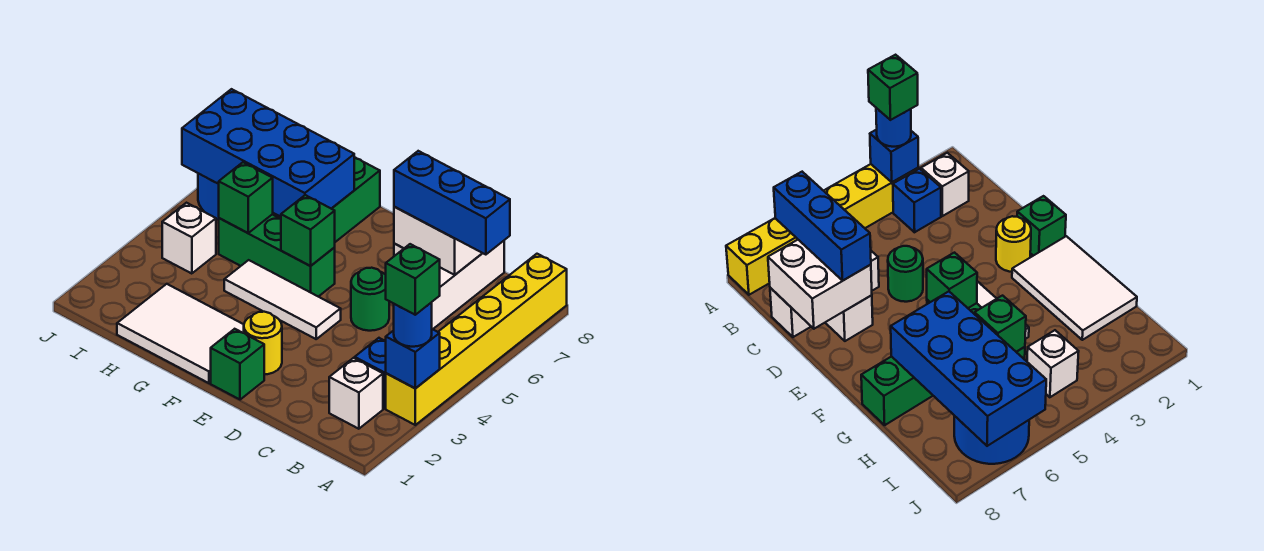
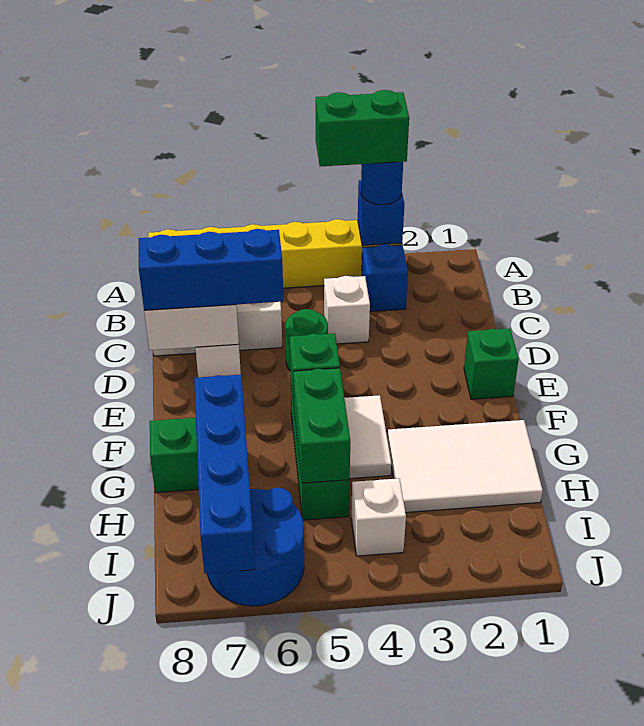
green brick A3 level 4 -> green brick A3:A4 level 4
white brick B2 level 1 -> white brick C4 level 1
blue brick B7:D7 level 3 -> blue brick D6:D8 level 3
yellow round brick E2 level 1 -> none
white tile E4:G4 level 1 -> white tile F4:G4 level 1
white tile F1:H2 level 1 -> white tile G1:H3 level 1
blue brick G6:J7 level 2 -> blue brick G7:J7 level 2
green brick H5 level 2 -> green brick G5:H5 level 2

